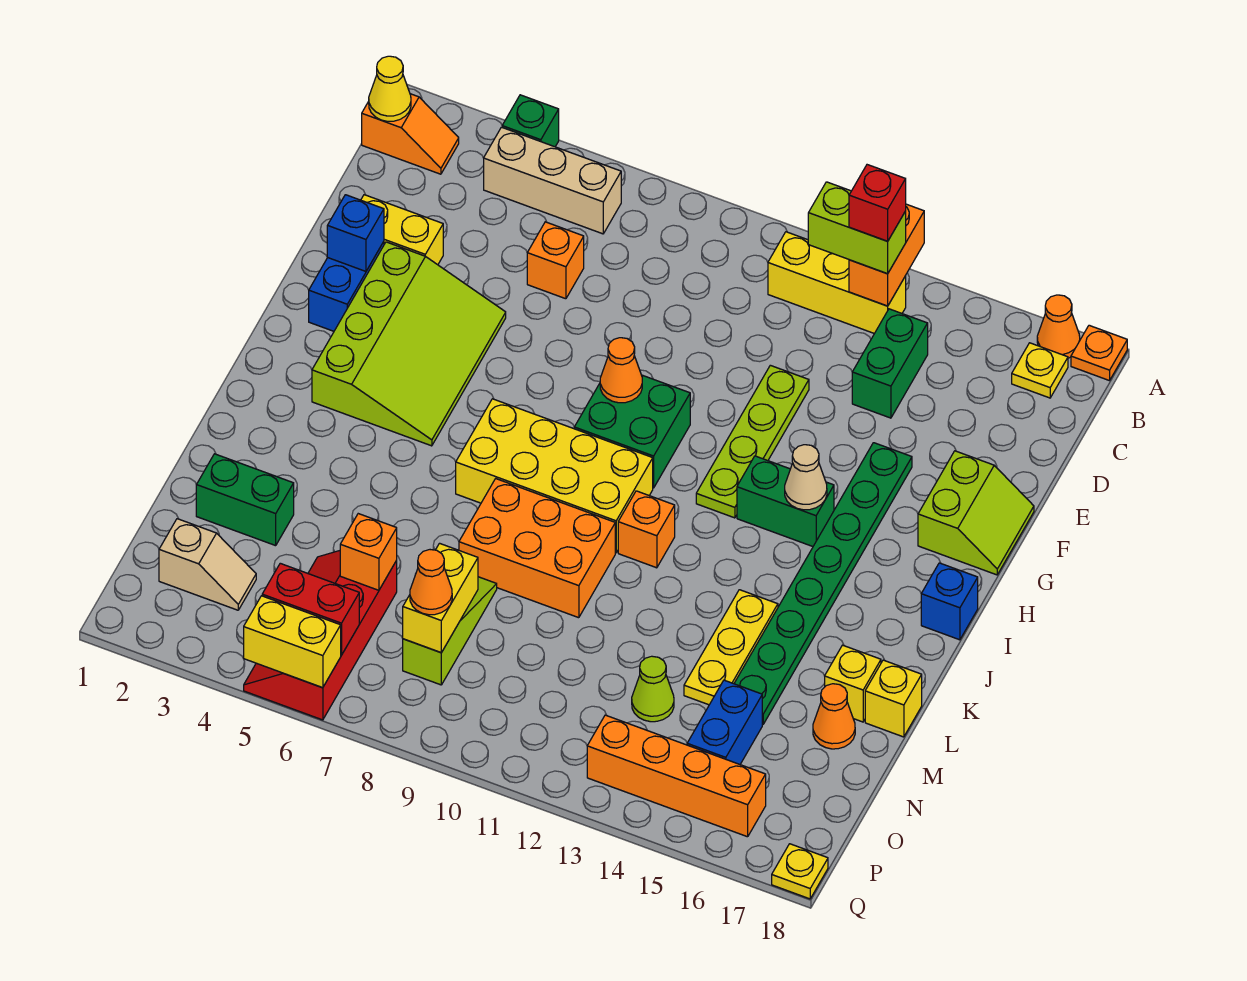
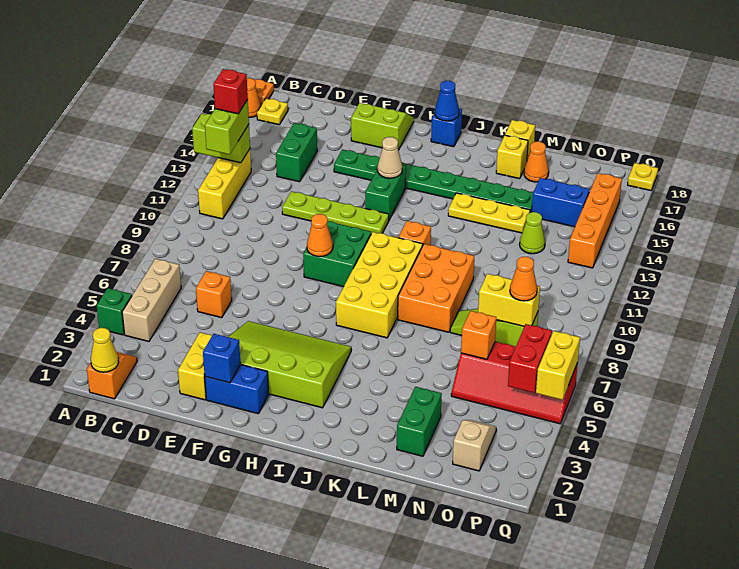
orange brick A13:B13 level 2 -> lime brick A13:B13 level 2
green brick C14:D14 level 1 -> green brick D14:D15 level 1
none -> blue cone I18 level 2

